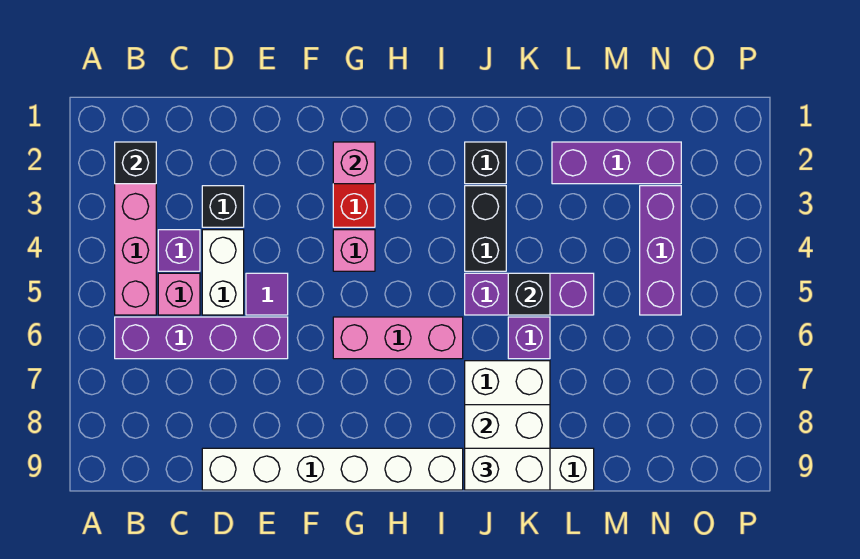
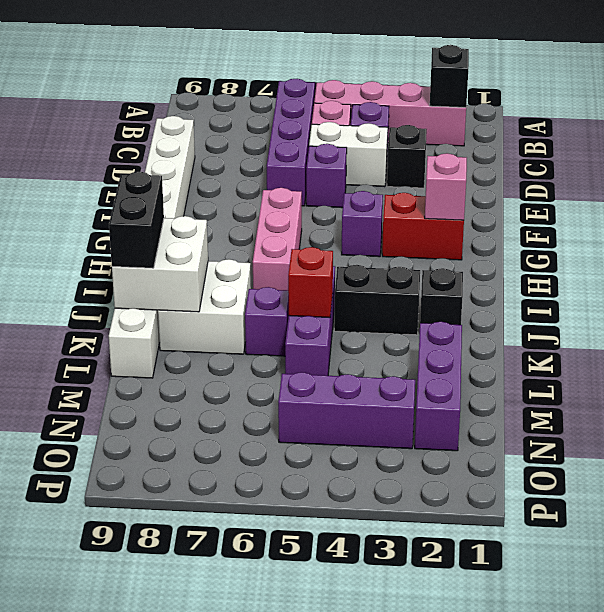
purple tile E5 level 1 -> purple brick E5 level 1
pink brick G4 level 1 -> purple brick G4 level 1
white brick J9:K9 level 3 -> black brick J9:K9 level 3
black brick K5 level 2 -> red brick K5 level 2

